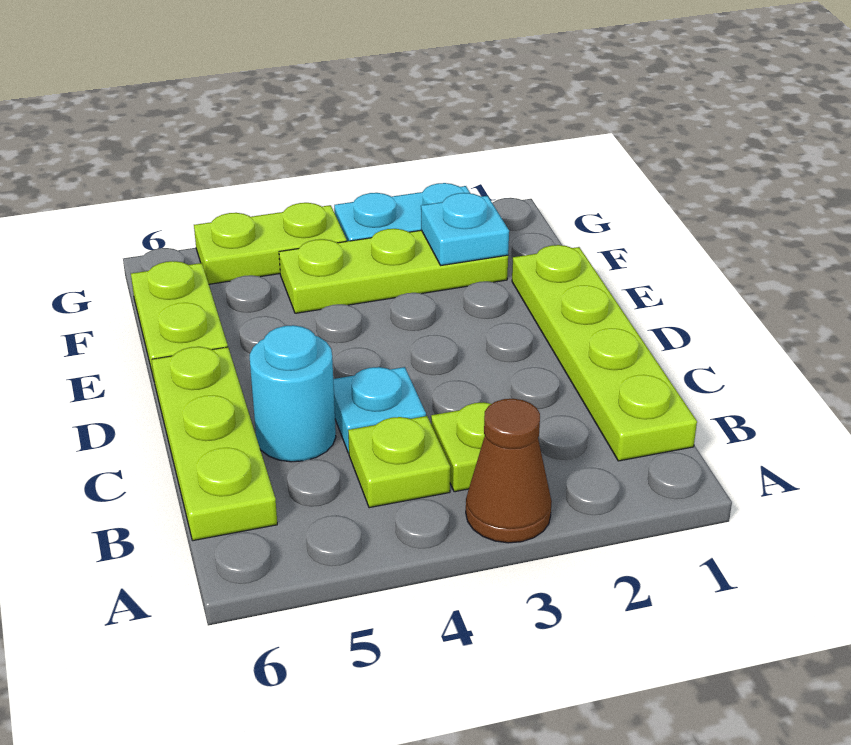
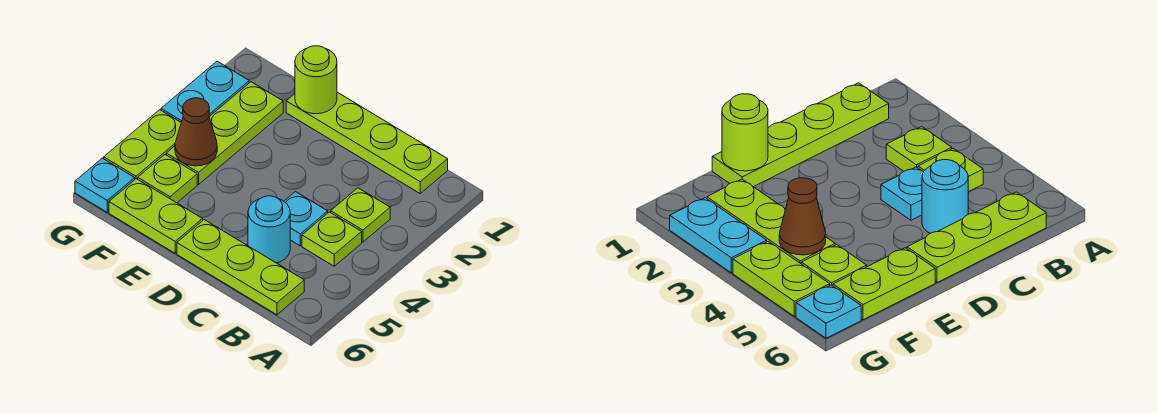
brown cone A3 level 1 -> brown cone F4 level 2
none -> lime round brick E1 level 2
cyan plate F2 level 2 -> cyan plate G6 level 1
none -> lime plate F5 level 1

